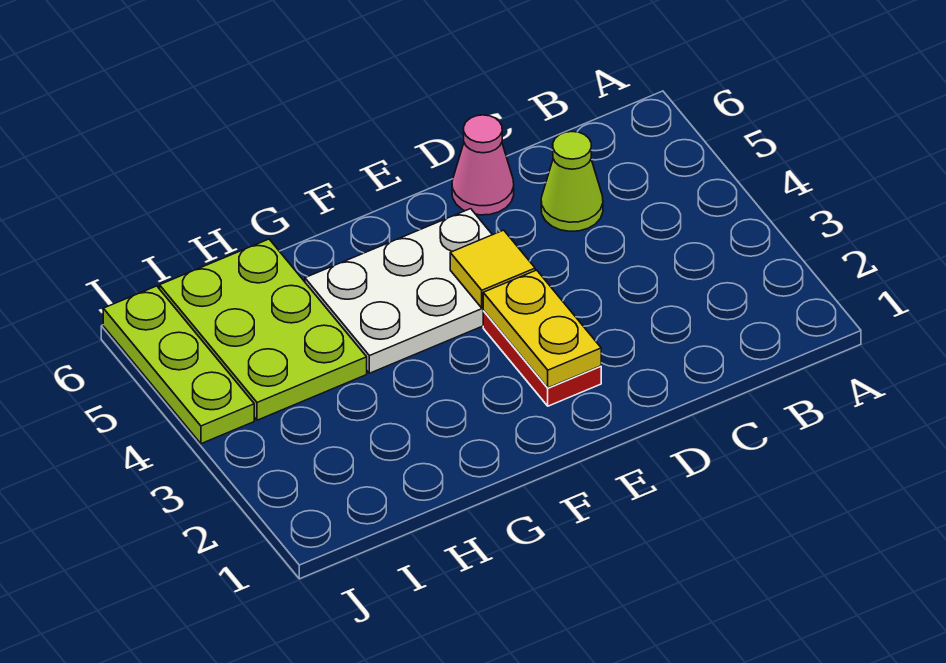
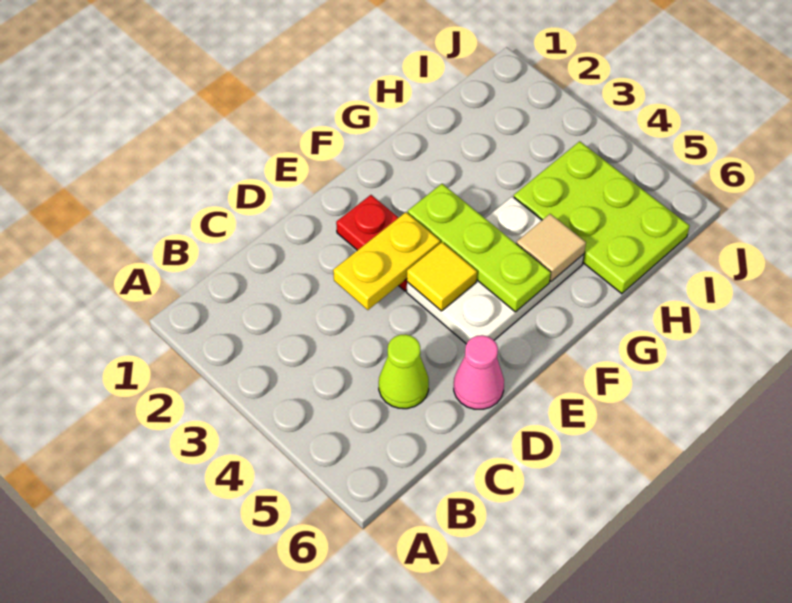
yellow plate E2:E3 level 2 -> yellow plate D3:E3 level 2
none -> tan tile G5 level 2
lime plate J4:J6 level 1 -> lime plate F3:F5 level 2

